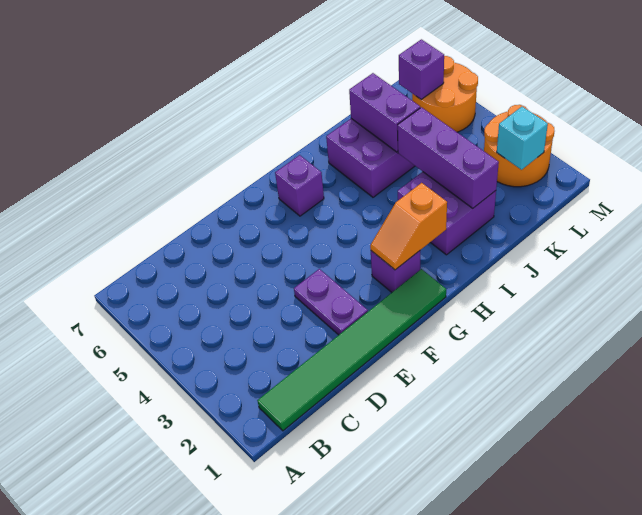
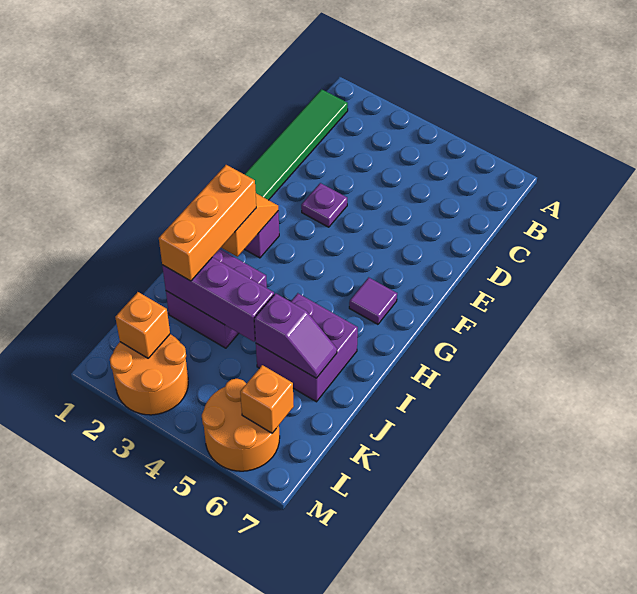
purple plate E2:E3 level 1 -> purple plate E3 level 1
purple brick G6 level 1 -> purple tile G6 level 1
none -> orange brick H2:J2 level 3
purple brick J5:J6 level 2 -> purple slope J5:J6 level 2 top 5
cyan brick L2 level 2 -> orange brick L2 level 2
purple brick L6 level 2 -> orange brick L6 level 2

